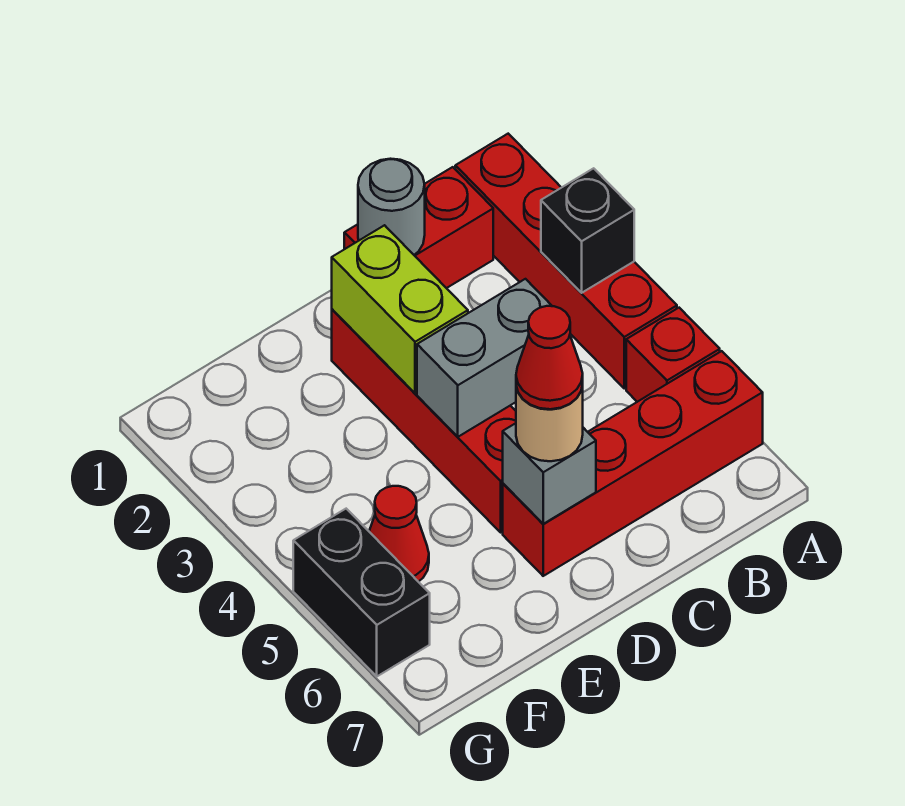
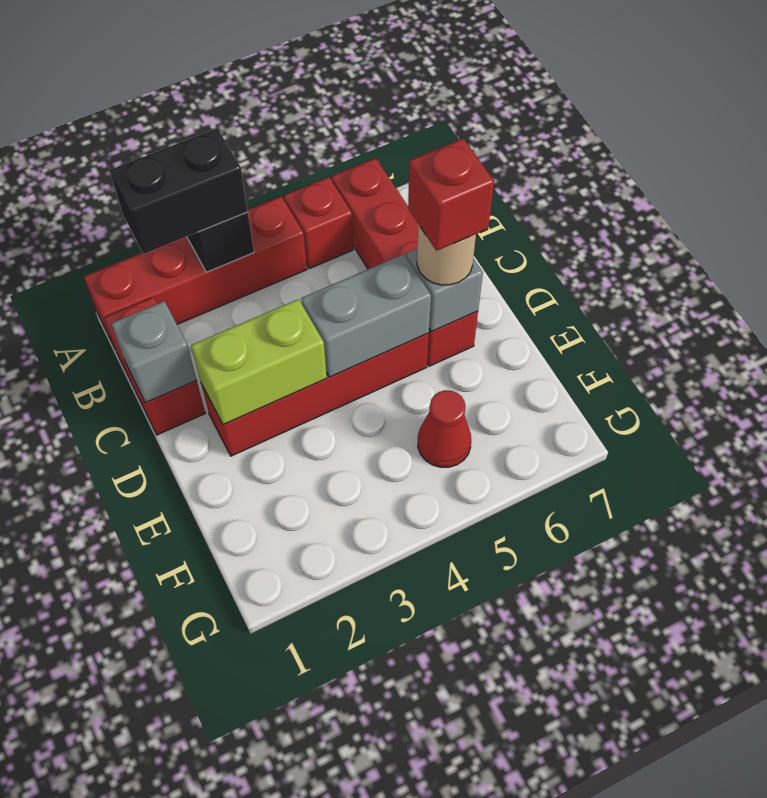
grey round brick C1 level 2 -> grey brick C1 level 2
grey brick C4:D4 level 2 -> grey brick D4:D5 level 2
red cone D6 level 4 -> red brick D6 level 4
black brick G5:G6 level 1 -> black brick A2:A3 level 3

